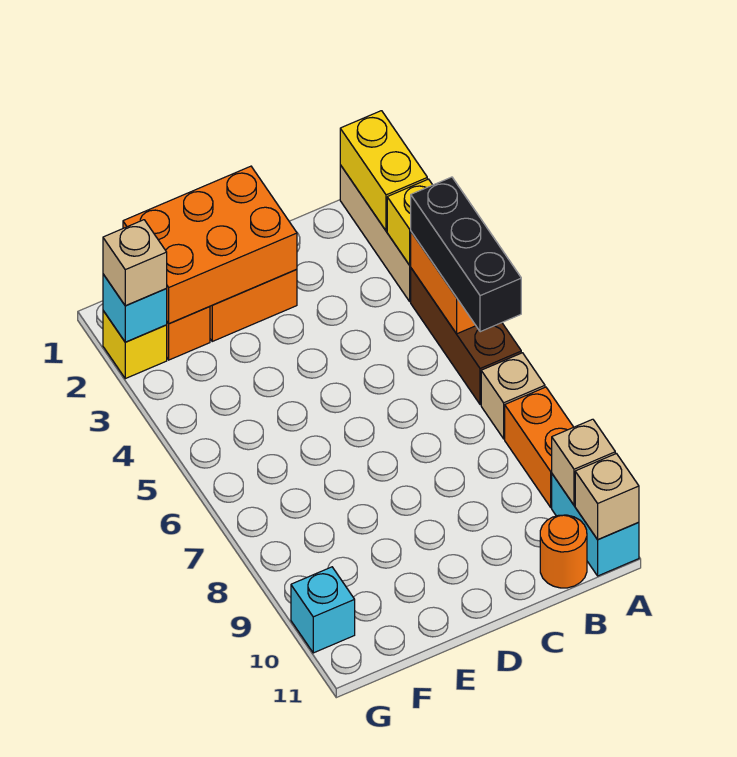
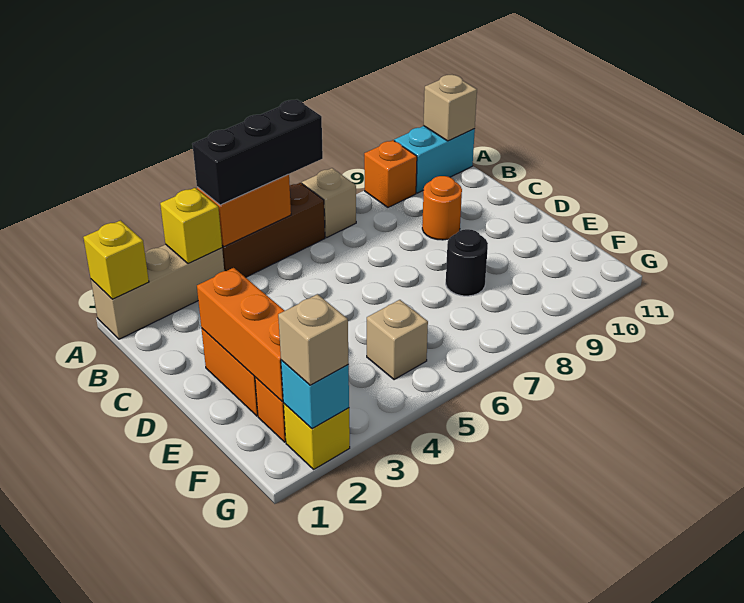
yellow brick A1:A2 level 2 -> yellow brick A1 level 2
orange brick A8:A9 level 1 -> orange brick A9 level 1
tan brick A10 level 2 -> tan brick F5 level 1
orange round brick B11 level 1 -> orange round brick C9 level 1
orange brick D1:F2 level 2 -> orange brick D2:F2 level 2
none -> black round brick E8 level 1
cyan brick G10 level 1 -> none

